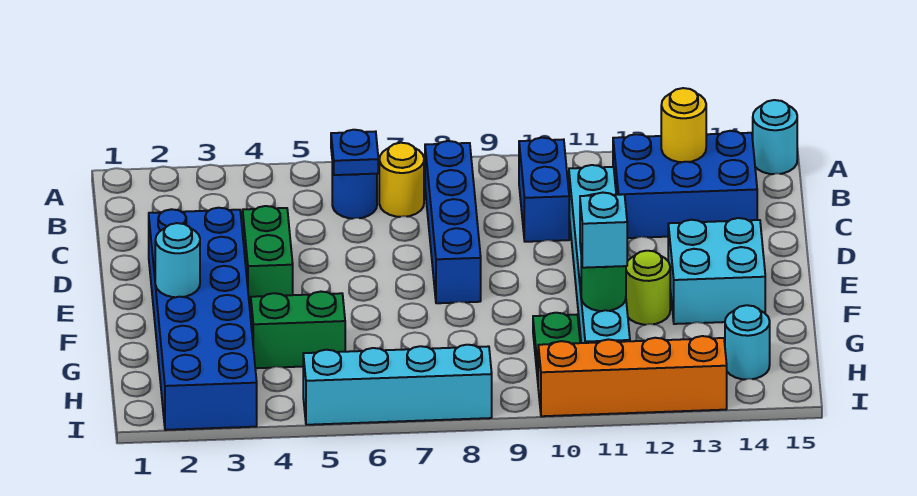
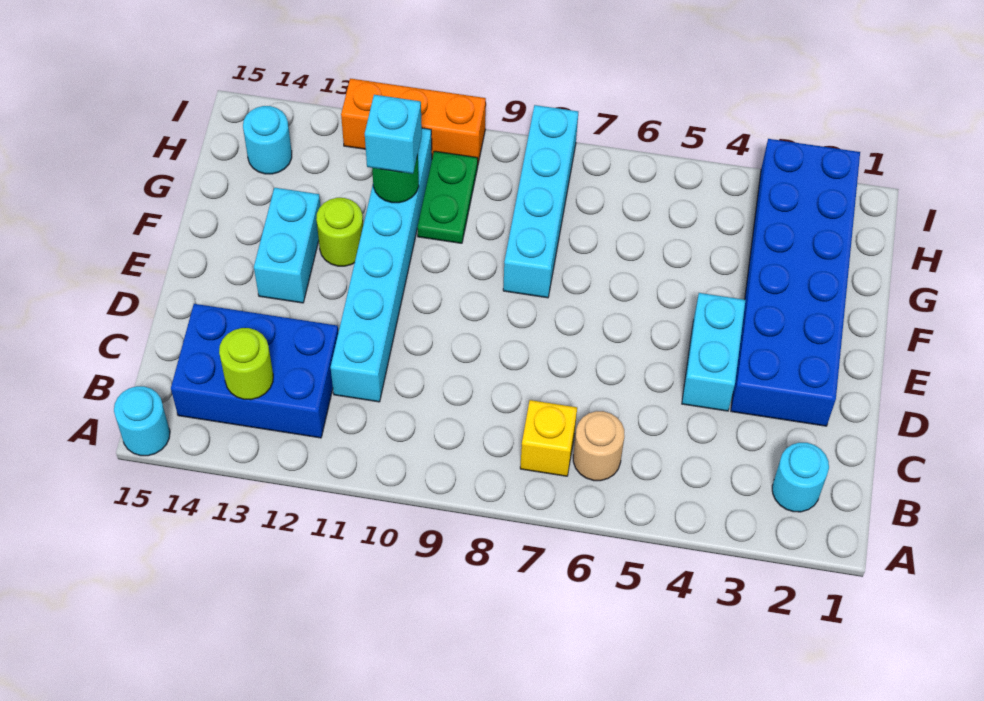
blue round brick B6 level 1 -> tan round brick B6 level 1
blue plate B6 level 2 -> none
yellow round brick B7 level 1 -> yellow brick B7 level 1
blue brick B8:E8 level 1 -> none
blue brick B10:C10 level 1 -> none
yellow round brick B13 level 2 -> lime round brick B13 level 2
green brick D4:E4 level 1 -> cyan brick D4:E4 level 1
cyan brick E13:F14 level 1 -> cyan brick E13:F13 level 1
cyan round brick F2 level 2 -> cyan round brick B2 level 1
green brick G4:G5 level 1 -> none
cyan brick I5:I8 level 1 -> cyan brick F8:I8 level 1
orange brick I10:I13 level 1 -> orange brick I10:I12 level 1

